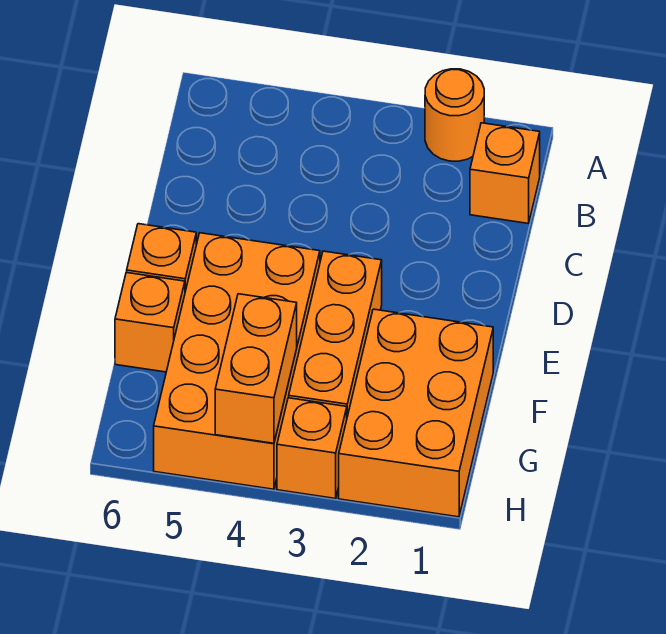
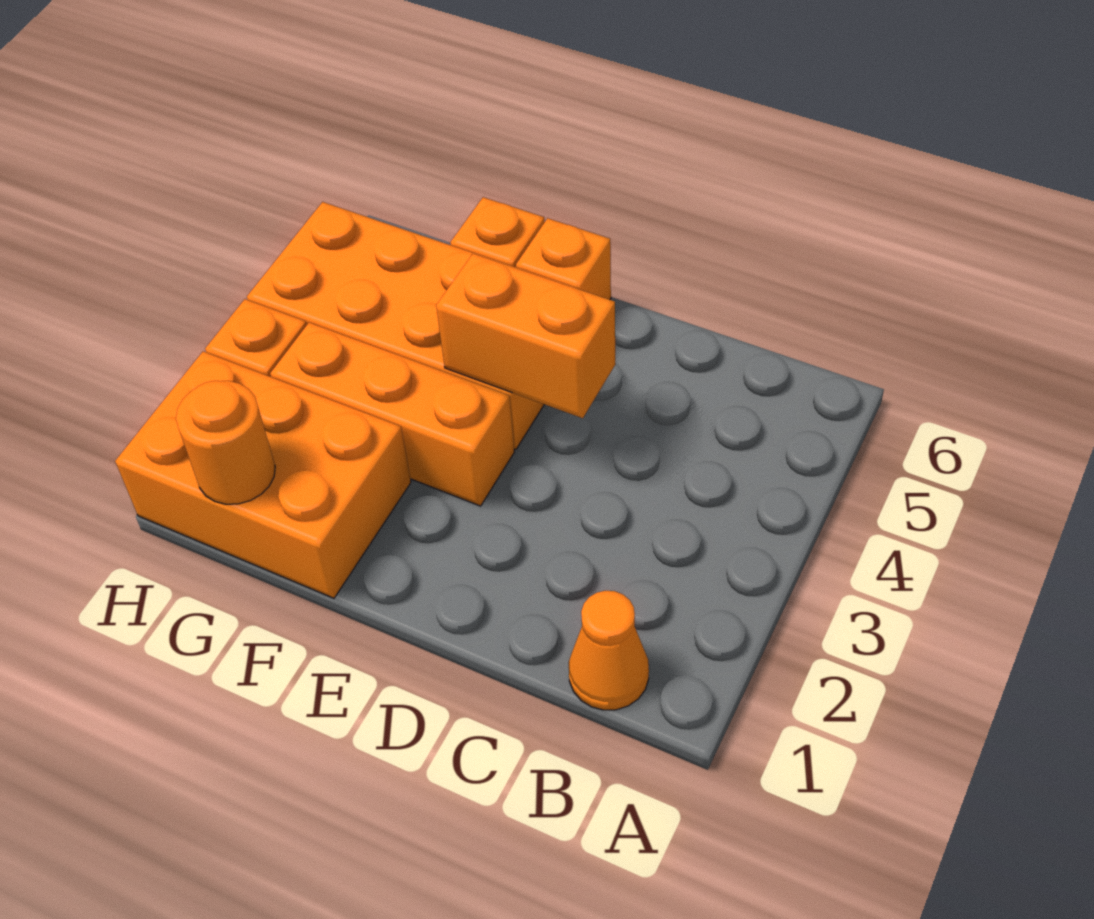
orange round brick A2 level 1 -> orange round brick G1 level 2
orange brick B1 level 1 -> orange cone B1 level 1
orange brick G4:H4 level 2 -> orange brick D4:E4 level 2

